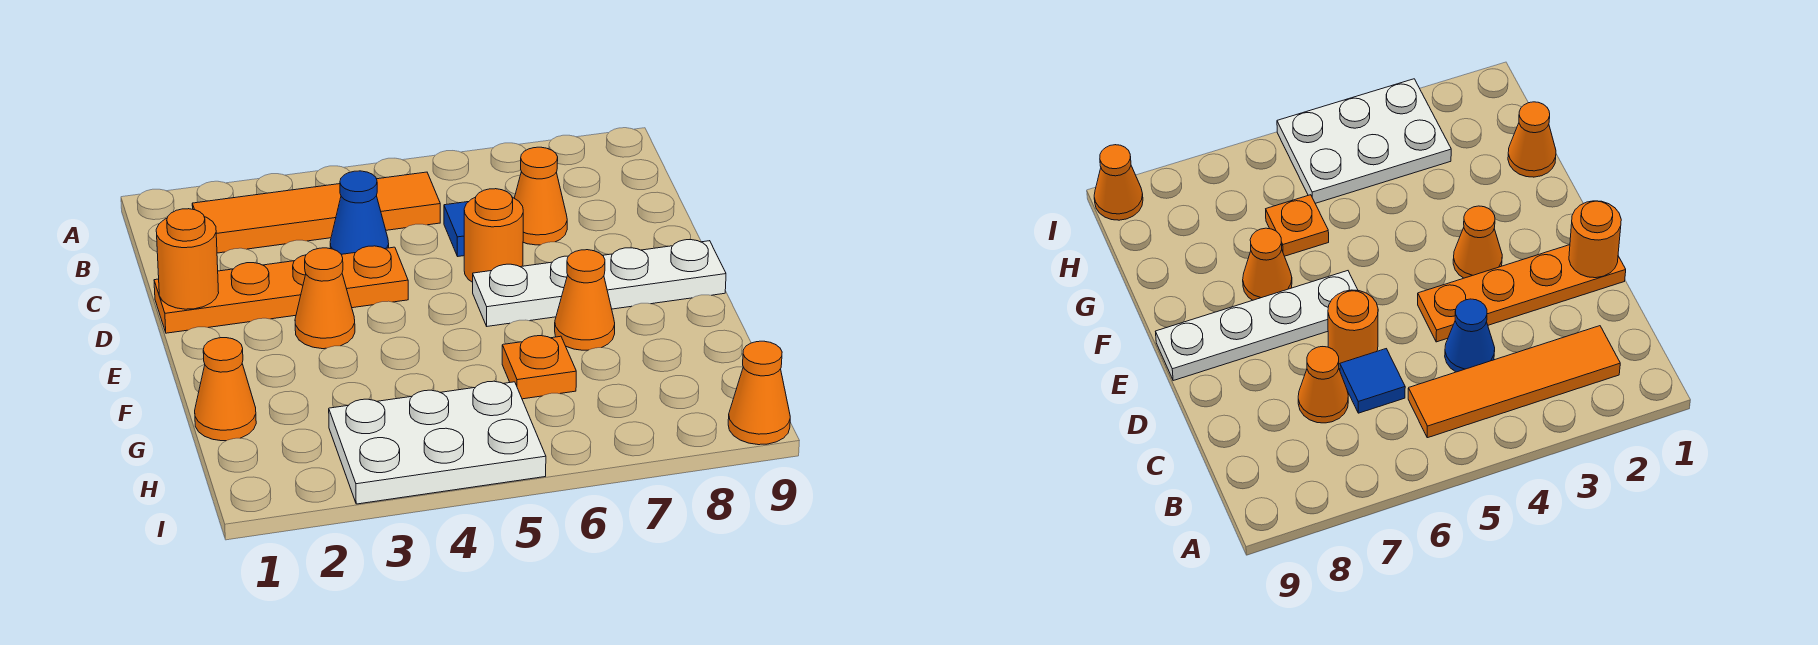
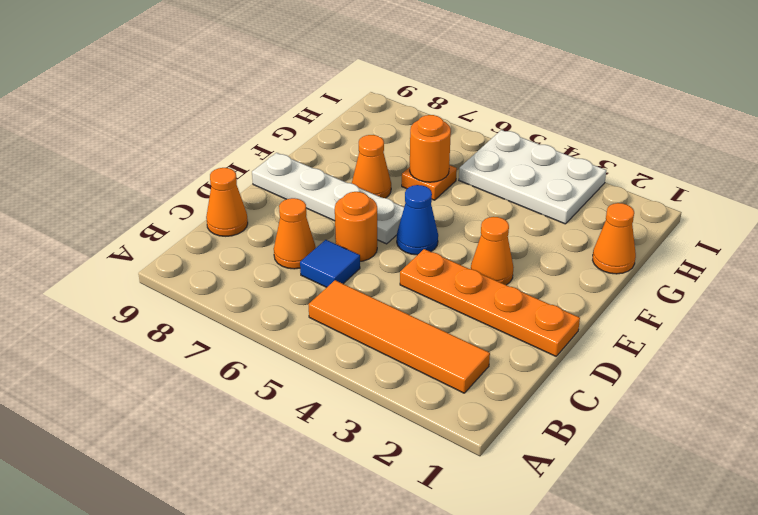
blue cone C4 level 1 -> blue cone E5 level 1
orange round brick D1 level 2 -> orange round brick G6 level 2
orange cone I9 level 1 -> orange cone C9 level 1

